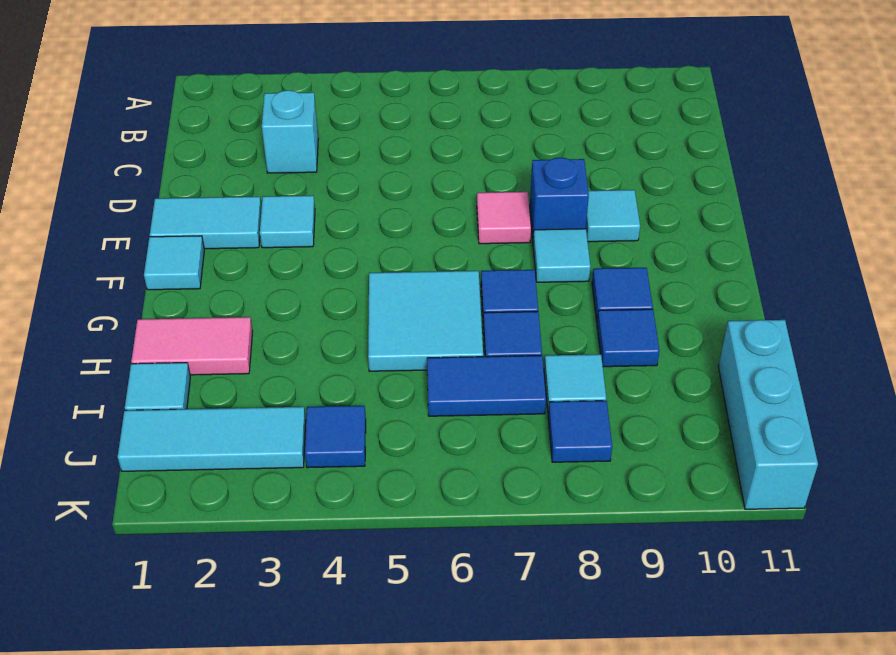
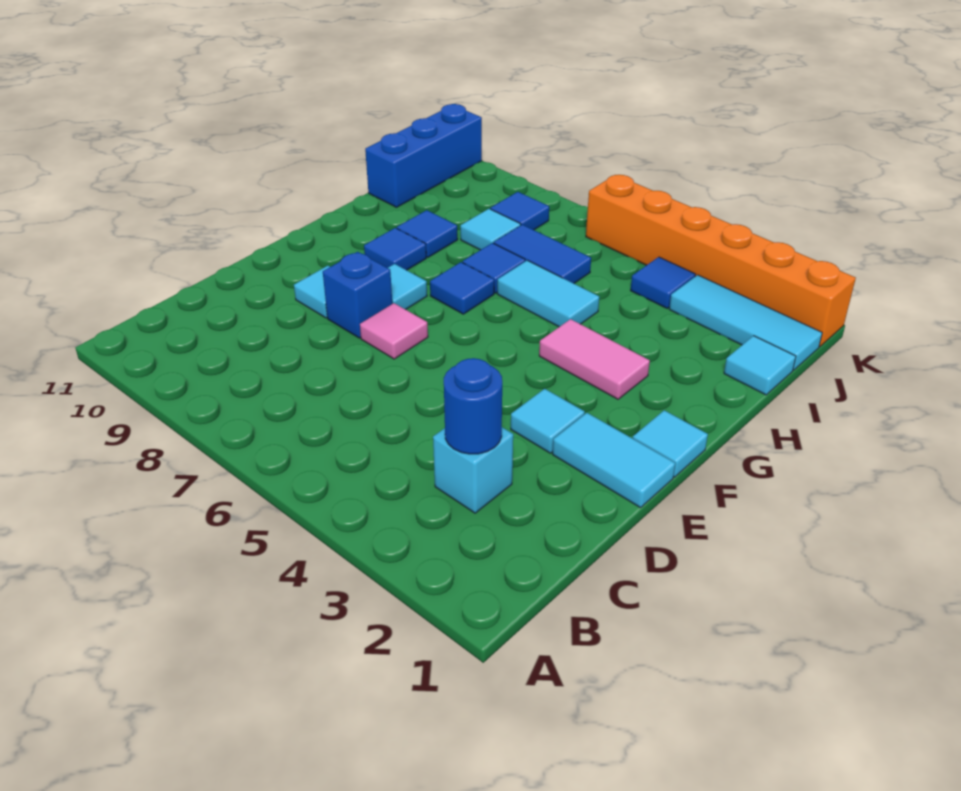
none -> blue round brick C3 level 2
cyan tile G5:H6 level 1 -> cyan tile H5:H6 level 1
pink tile H1:H2 level 1 -> pink tile G3:G4 level 1
cyan brick I11:K11 level 1 -> blue brick I11:K11 level 1
none -> orange brick K1:K6 level 1

